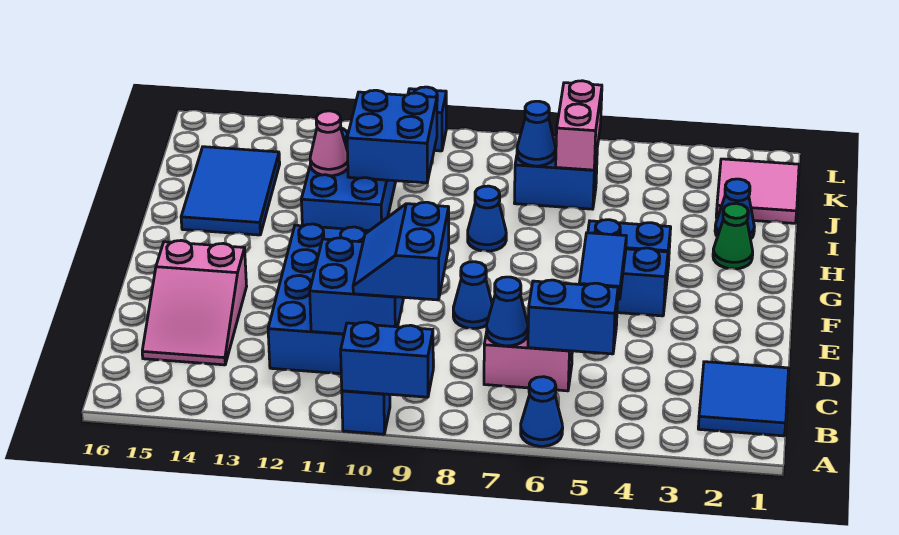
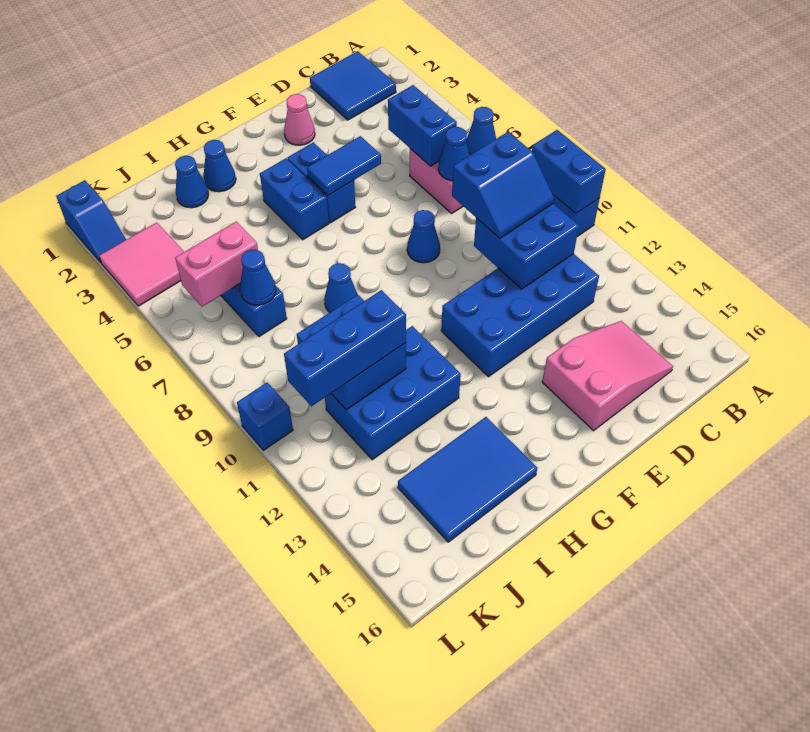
green cone H2 level 1 -> blue cone H2 level 1
none -> blue brick I11:K11 level 3
pink cone I12 level 2 -> pink cone E2 level 1
pink tile J1:K2 level 1 -> pink tile K3:L4 level 1
none -> blue slope L1:L2 level 1 top 1

